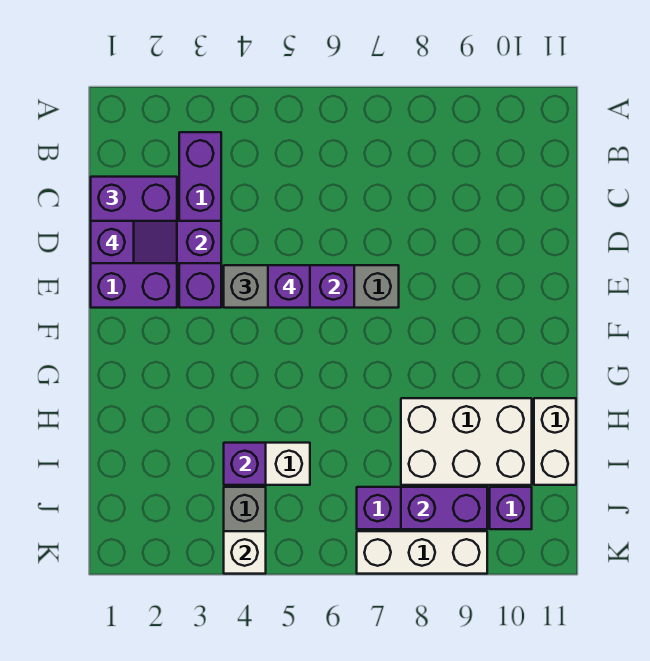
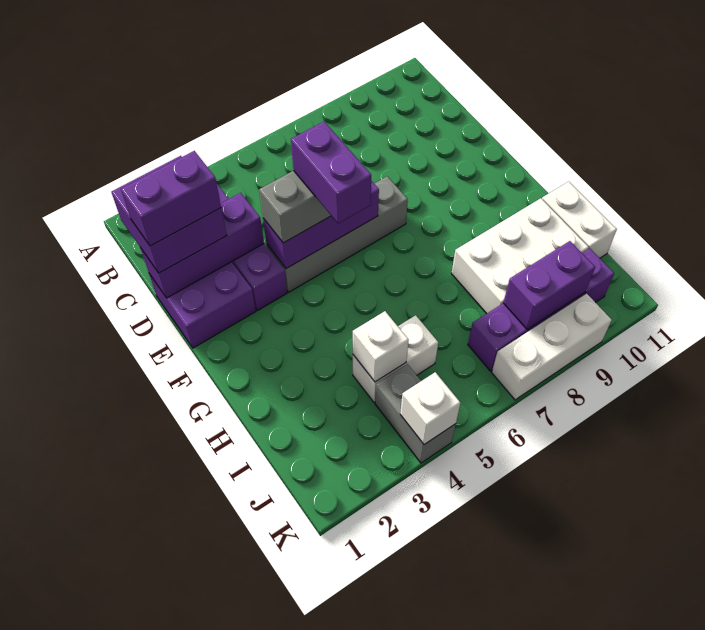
purple slope D1:D2 level 4 top 1 -> purple brick D1:D2 level 4
purple brick E5 level 4 -> purple brick E5:F5 level 4
purple brick I4 level 2 -> white brick I4 level 2

